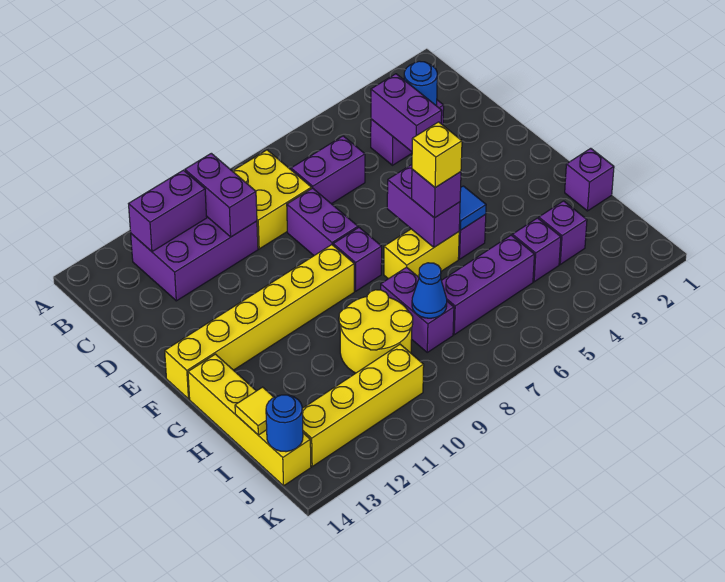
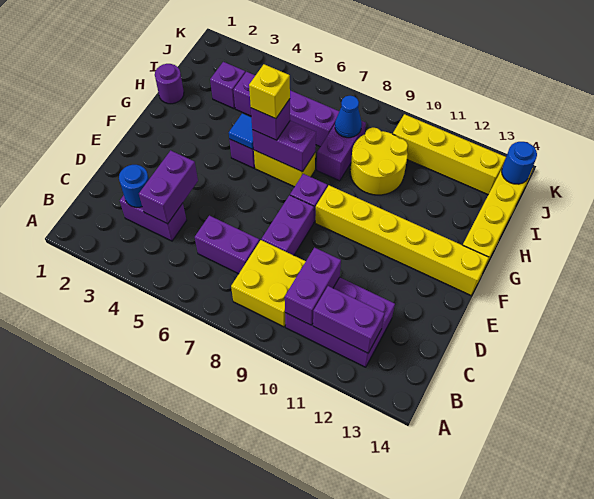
purple brick F6:G6 level 2 -> purple brick G6:G7 level 2
purple brick H1 level 1 -> purple round brick H1 level 1
yellow tile I14 level 2 -> none

